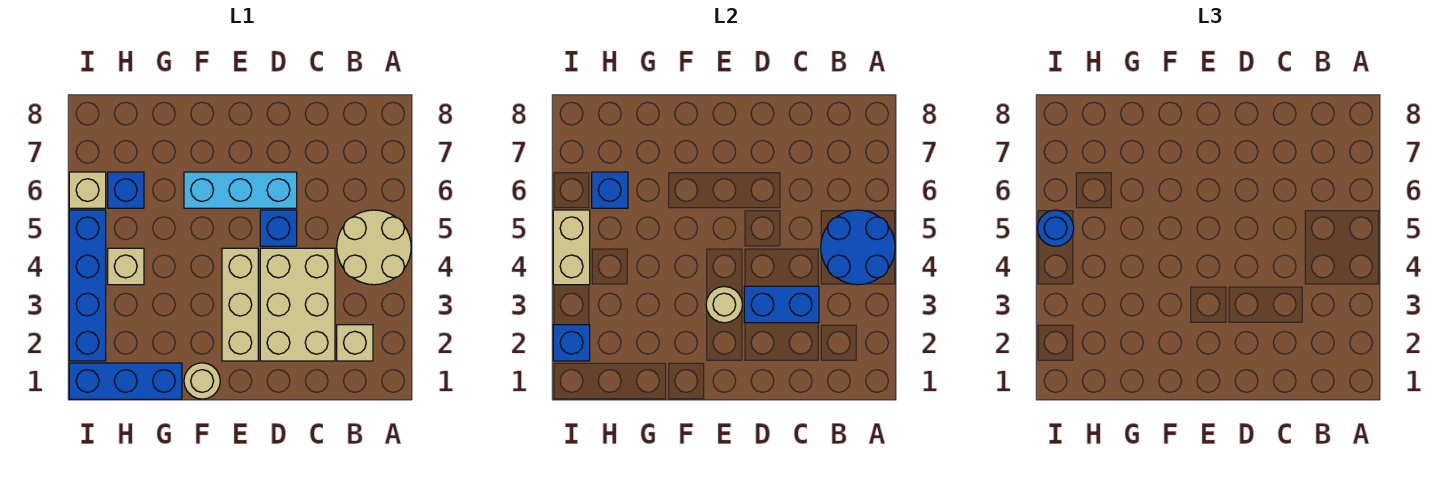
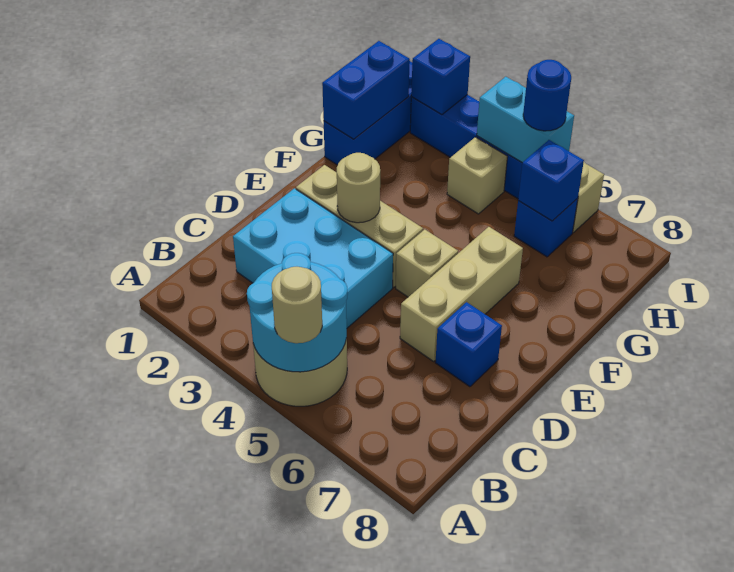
blue round brick A4:B5 level 2 -> cyan round brick A4:B5 level 2
tan brick B2 level 1 -> tan brick E5 level 1
tan brick C2:D4 level 1 -> cyan brick C2:D4 level 1
blue brick C3:D3 level 2 -> blue brick G1:H1 level 2
blue brick D5 level 1 -> blue brick D7 level 1
cyan brick D6:F6 level 1 -> tan brick D6:F6 level 1
tan round brick F1 level 1 -> tan round brick A5 level 3
tan brick I4:I5 level 2 -> cyan brick I4:I5 level 2

